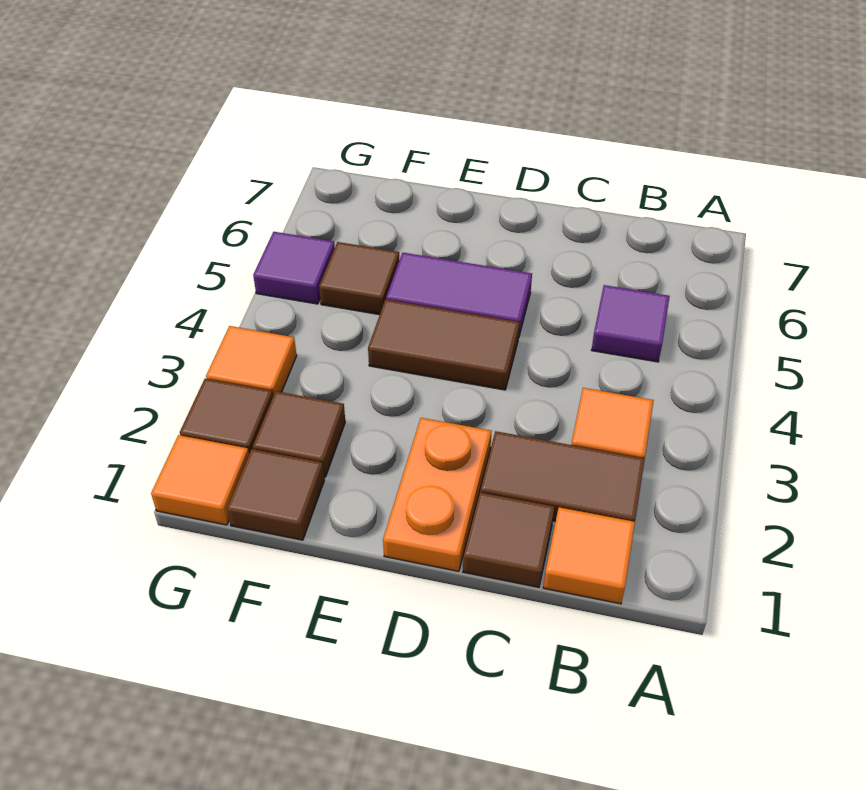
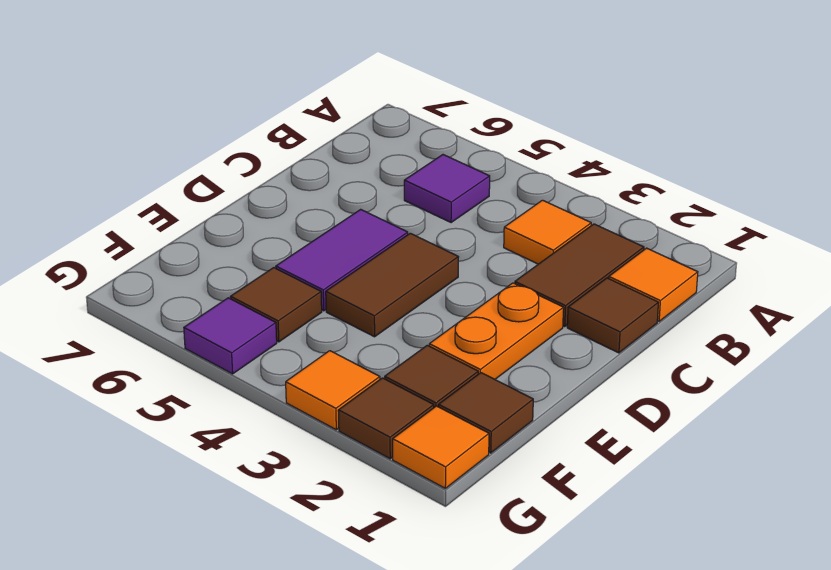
orange plate D1:D2 level 1 -> orange plate D2:E2 level 1

